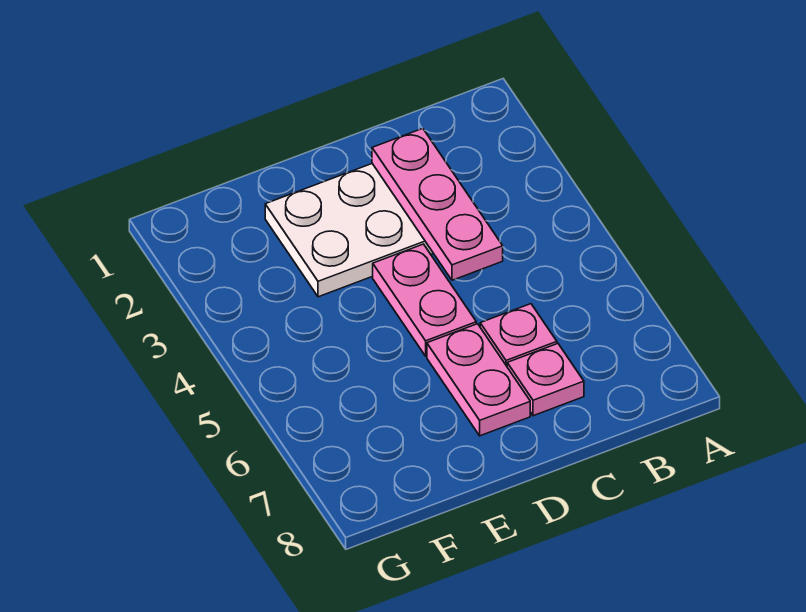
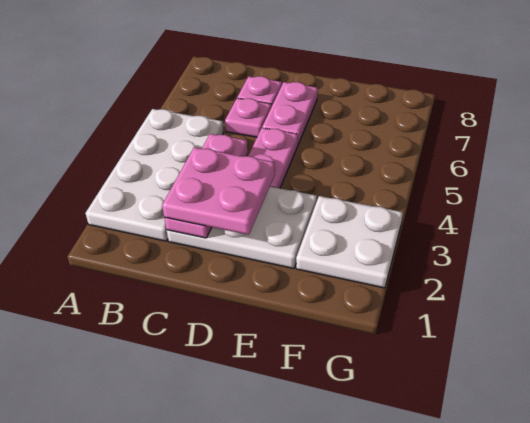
none -> white plate A2:B5 level 1
none -> pink plate C2:D3 level 3
none -> white plate F2:G3 level 1

